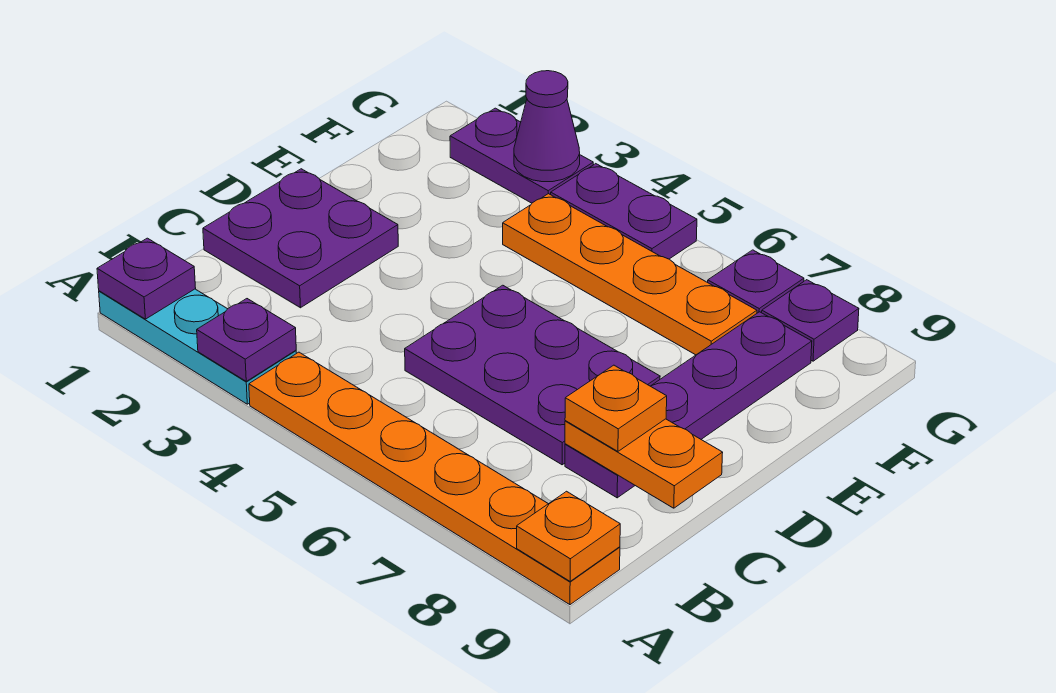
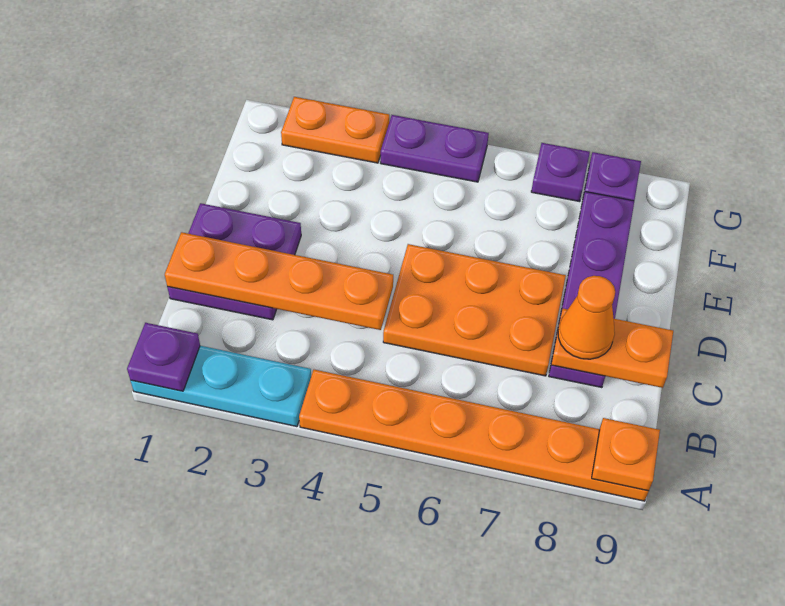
purple plate A3 level 2 -> none
purple plate C5:D7 level 1 -> orange plate C5:D7 level 1
orange plate C8 level 3 -> orange cone C8 level 3
orange plate F4:F7 level 1 -> orange plate C1:C4 level 2
purple plate G2:G3 level 1 -> orange plate G2:G3 level 1
purple cone G3 level 2 -> none

